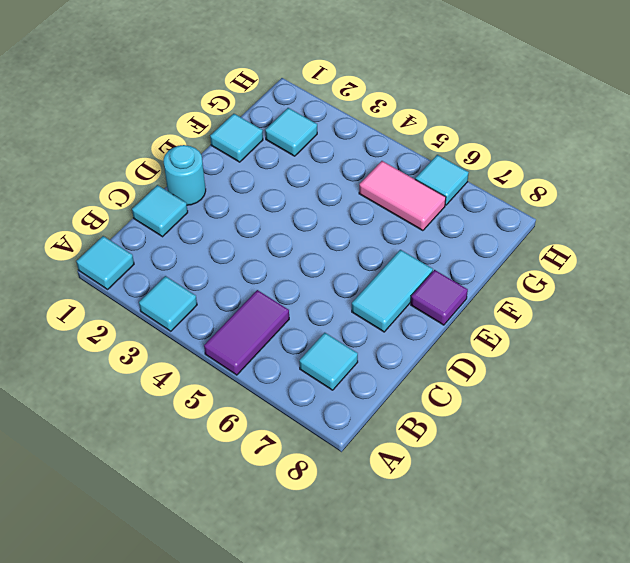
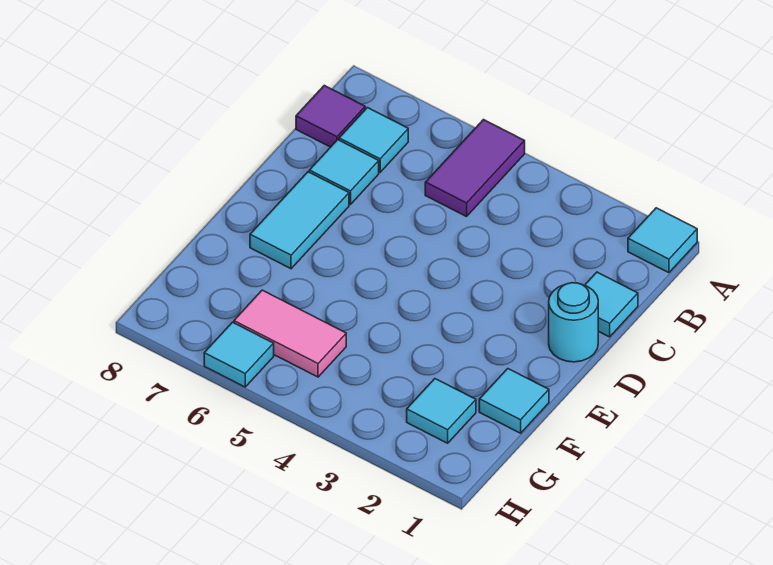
cyan tile A3 level 1 -> cyan tile C7 level 1
purple tile E8 level 1 -> purple tile B8 level 1

